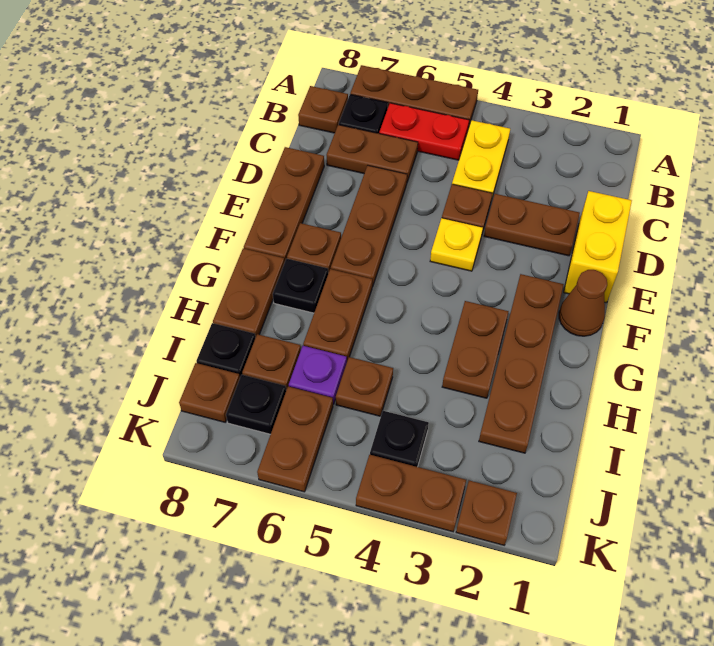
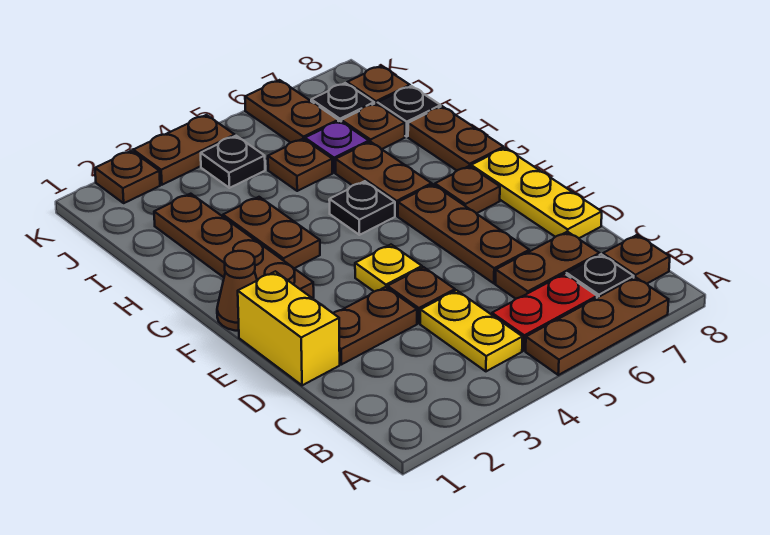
brown plate D8:F8 level 1 -> yellow plate D8:F8 level 1
black plate G7 level 1 -> black plate G5 level 1

